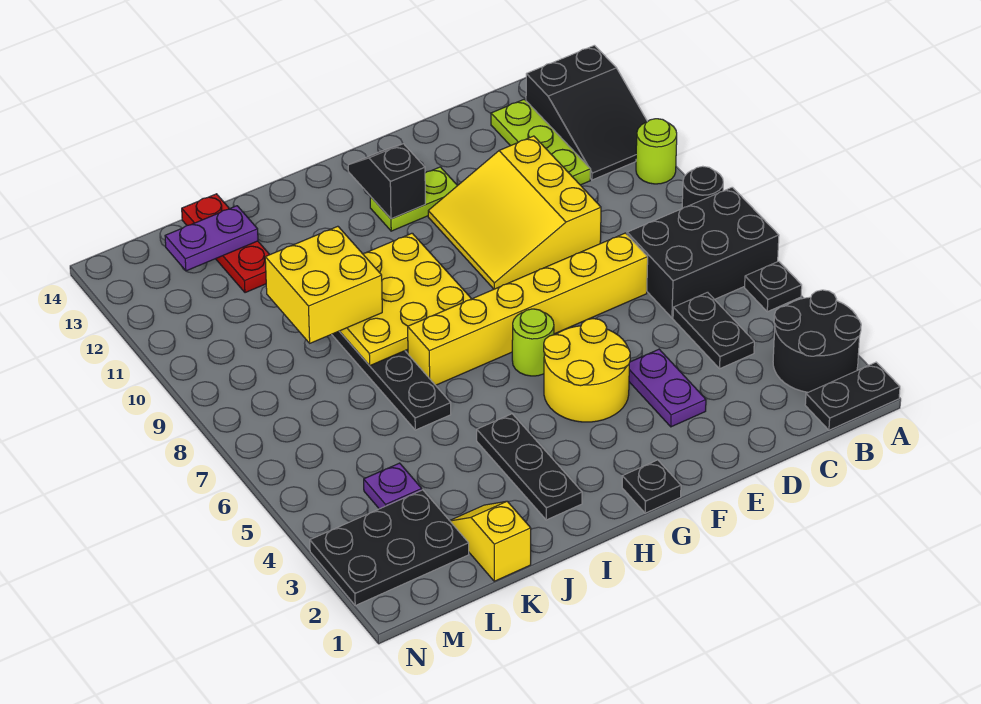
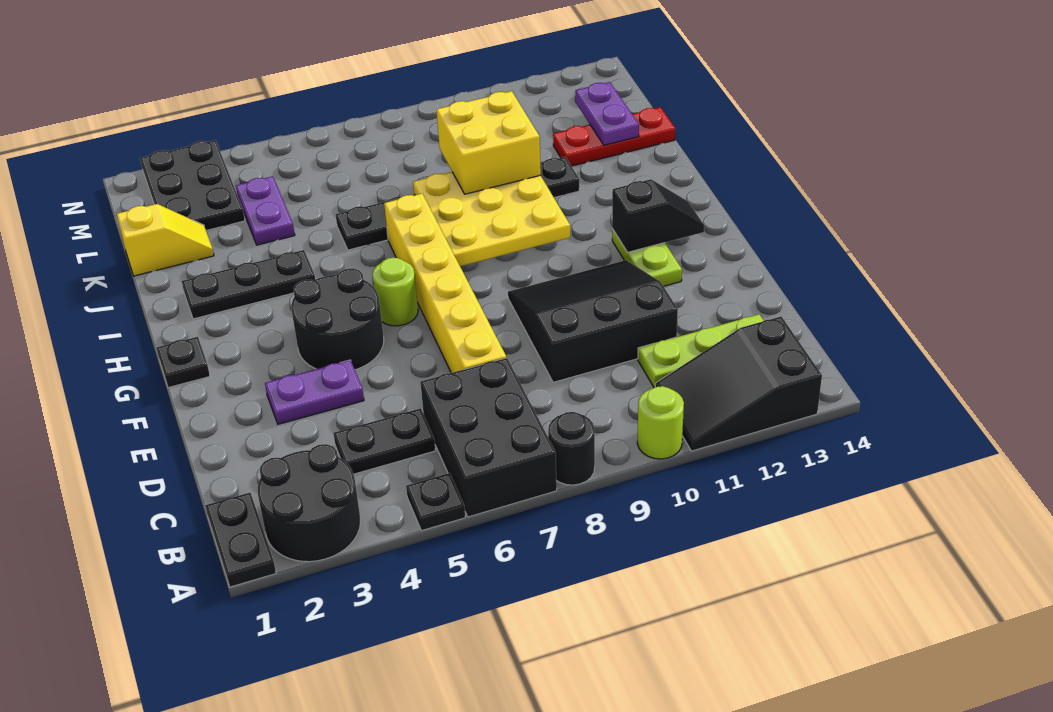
yellow slope D9:F11 level 1 top D -> black slope D9:F11 level 1 top D
yellow round brick F4:G5 level 1 -> black round brick F4:G5 level 1
purple plate L4 level 1 -> purple plate K4:L4 level 1

